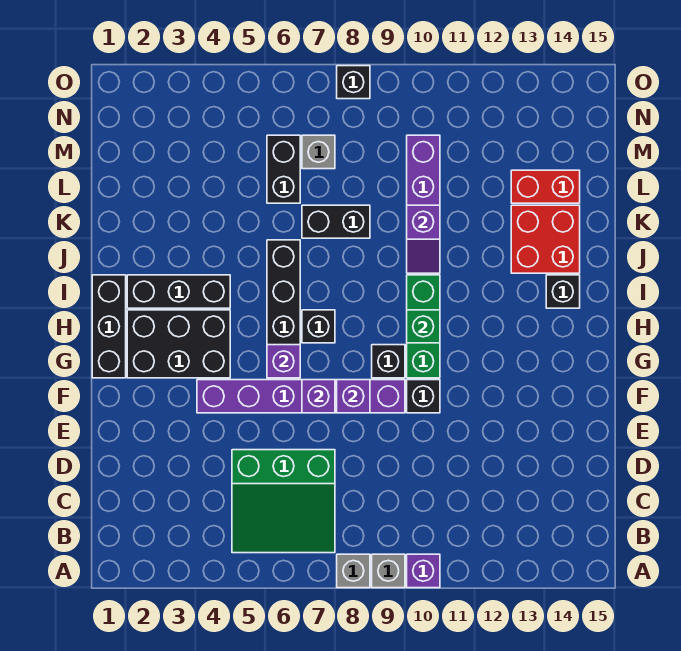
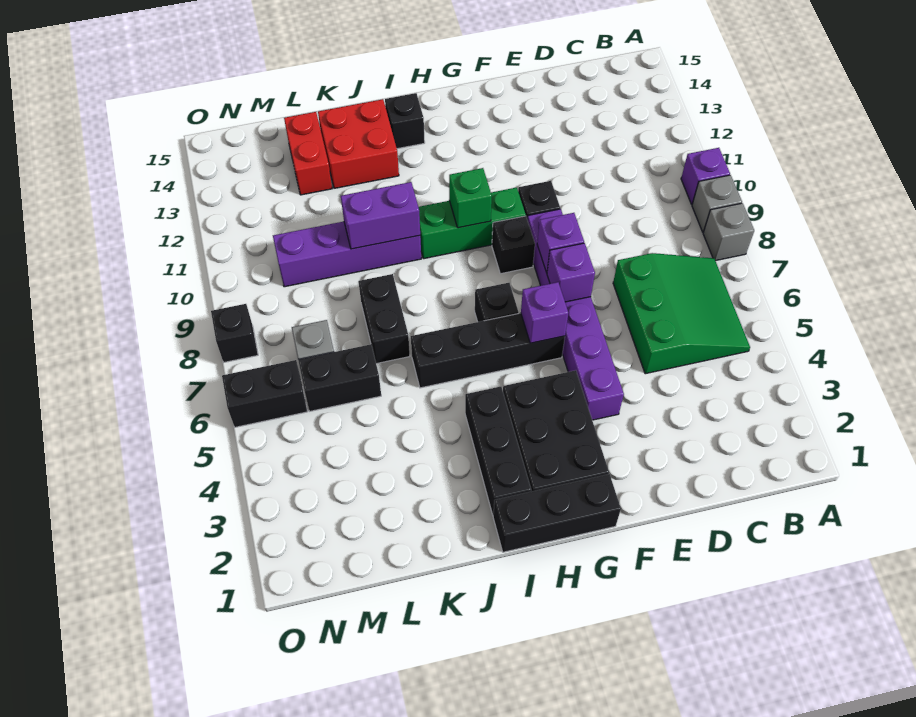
purple slope J10:K10 level 2 top K -> purple brick J10:K10 level 2
none -> black brick N6:O6 level 1

